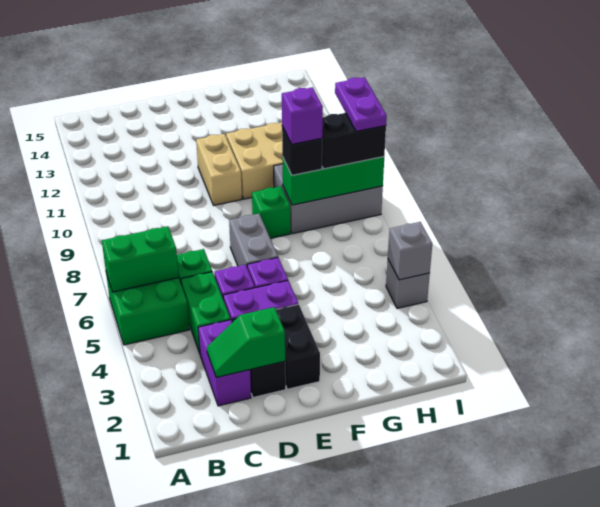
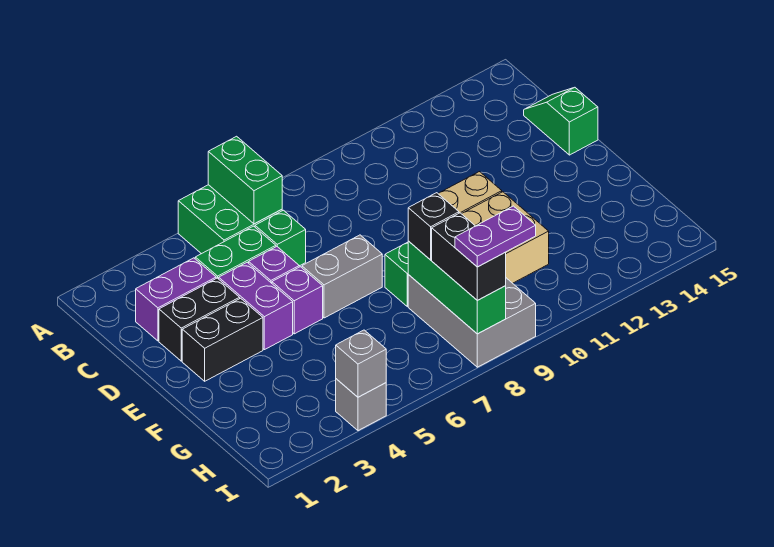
green slope C2:D2 level 2 top D -> green slope C15:D15 level 1 top D
purple brick G8 level 4 -> none

